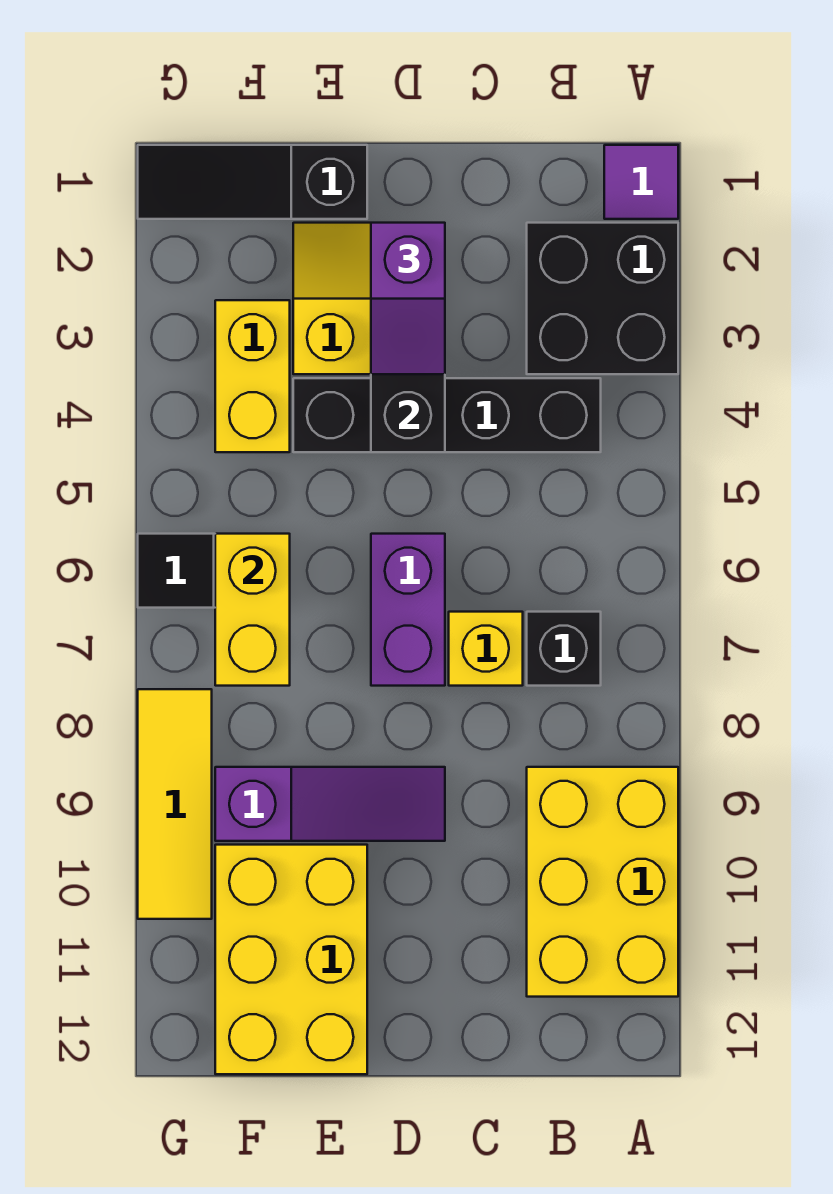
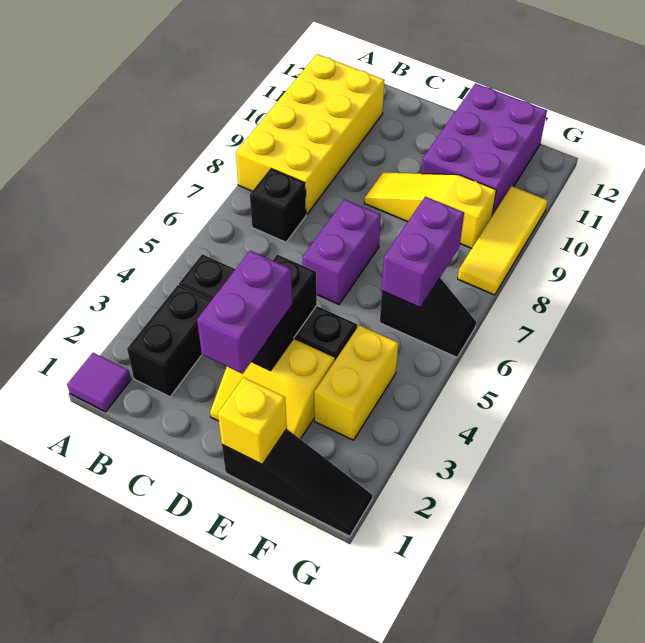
black brick A2:B3 level 1 -> black brick B2:B3 level 1
yellow brick A9:B11 level 1 -> yellow brick A8:B11 level 1
yellow brick C7 level 1 -> yellow brick E1 level 2
purple slope D2:D3 level 3 top 2 -> purple brick D2:D3 level 3
purple slope D9:F9 level 1 top F -> yellow slope D9:F9 level 1 top F
yellow brick E10:F12 level 1 -> purple brick E10:F12 level 1
yellow brick F6:F7 level 2 -> purple brick F6:F7 level 2

